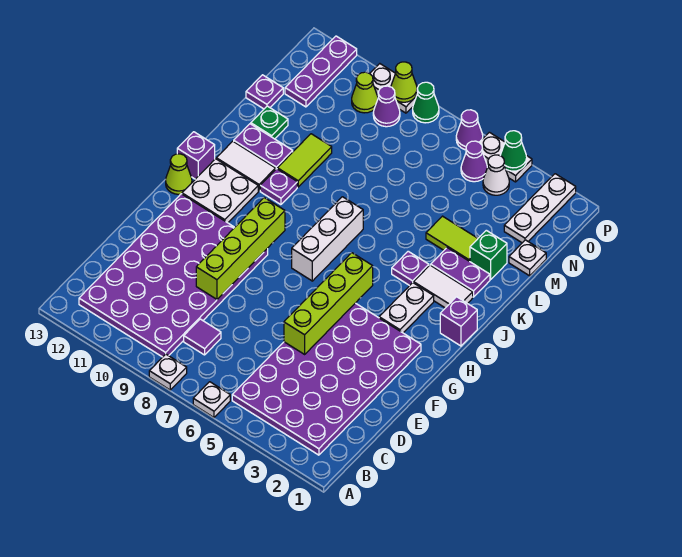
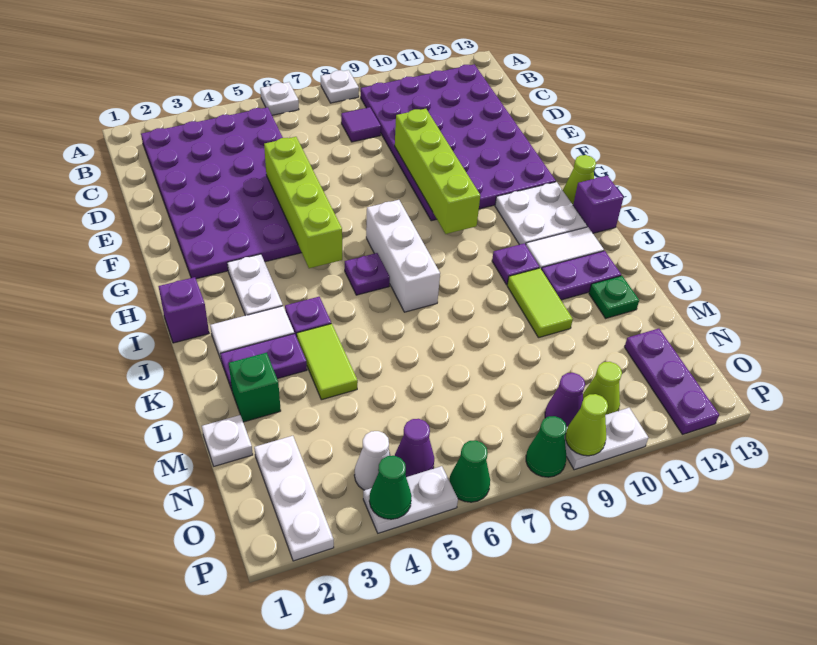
lime tile L3:L4 level 1 -> lime tile K4:L4 level 1
purple plate M13 level 1 -> purple plate I6 level 1
purple cone P6 level 1 -> green cone P6 level 1

